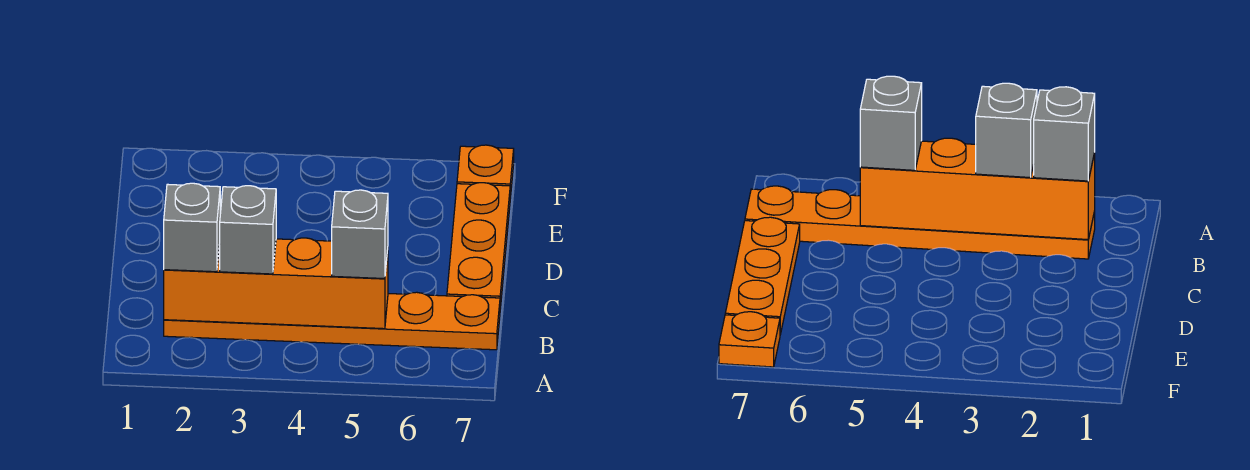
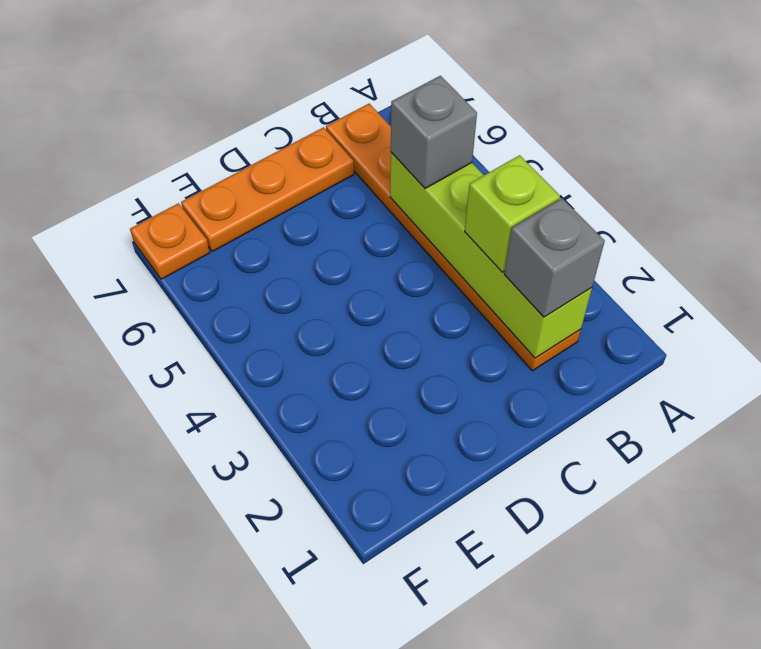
orange brick B2:B5 level 2 -> lime brick B2:B5 level 2
grey brick B3 level 3 -> lime brick B3 level 3

